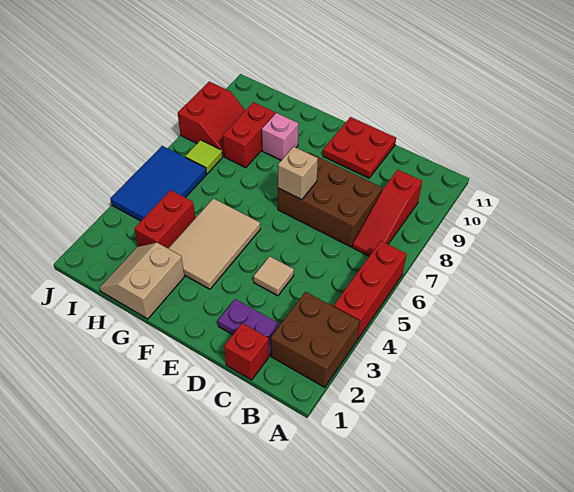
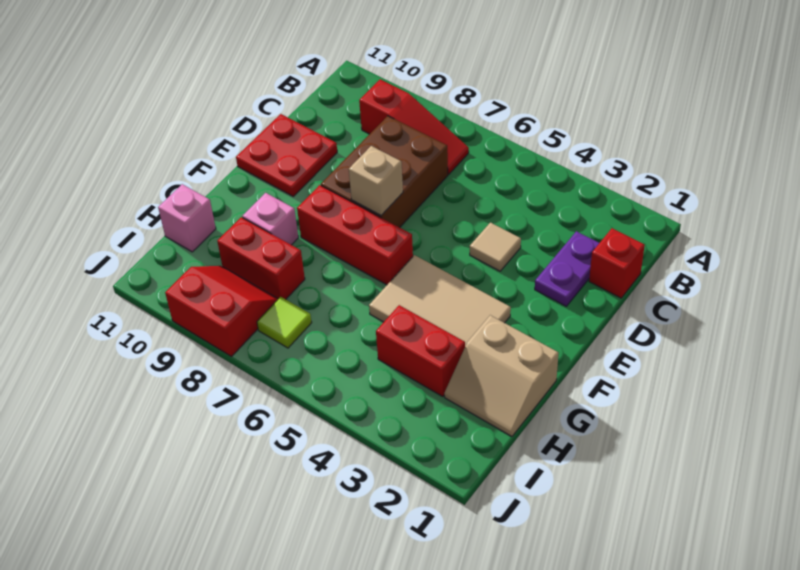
brown brick A2:B3 level 1 -> none
red brick A4:A6 level 1 -> red brick F6:F8 level 1
none -> pink brick H11 level 1
blue tile I4:J6 level 1 -> none

